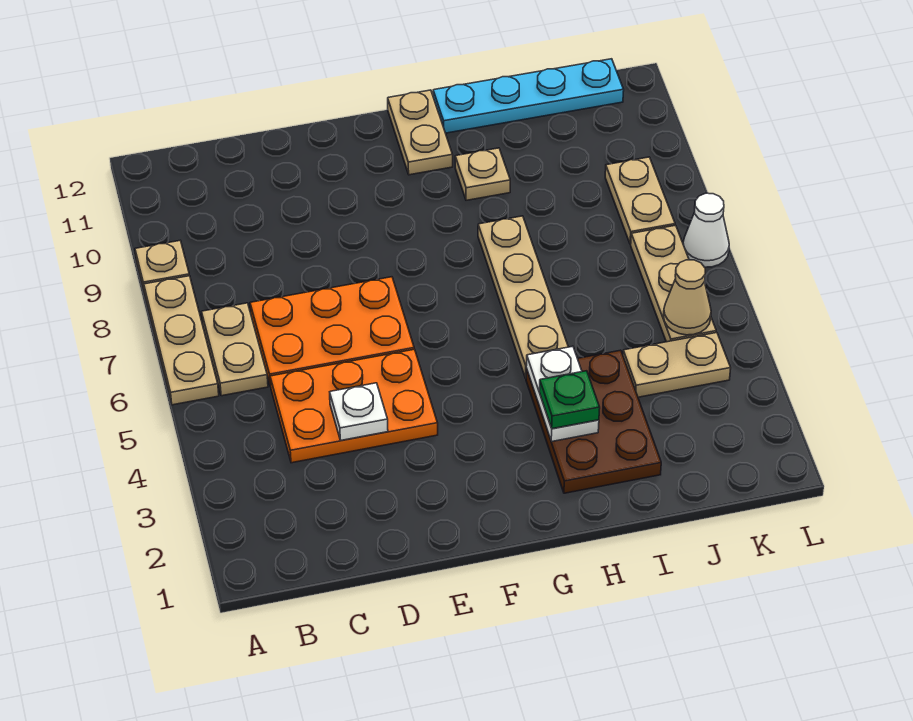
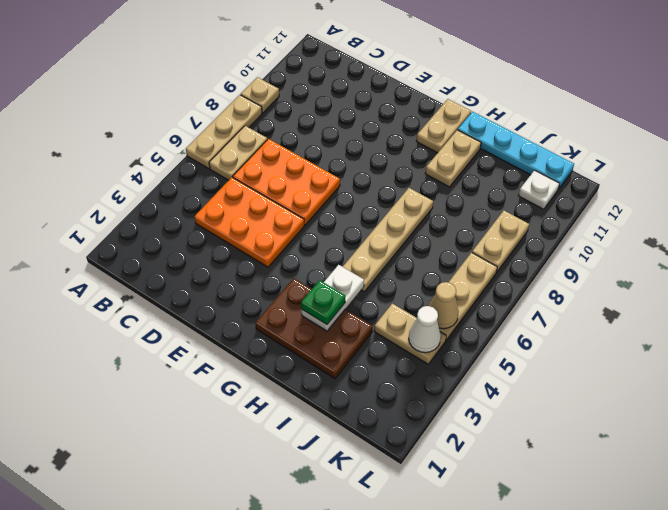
white plate D4 level 2 -> white plate K11 level 1
brown plate H2:I4 level 1 -> brown plate G2:I3 level 1
tan plate H10 level 1 -> tan plate H10:H11 level 1
white cone L7 level 1 -> white cone K4 level 2

